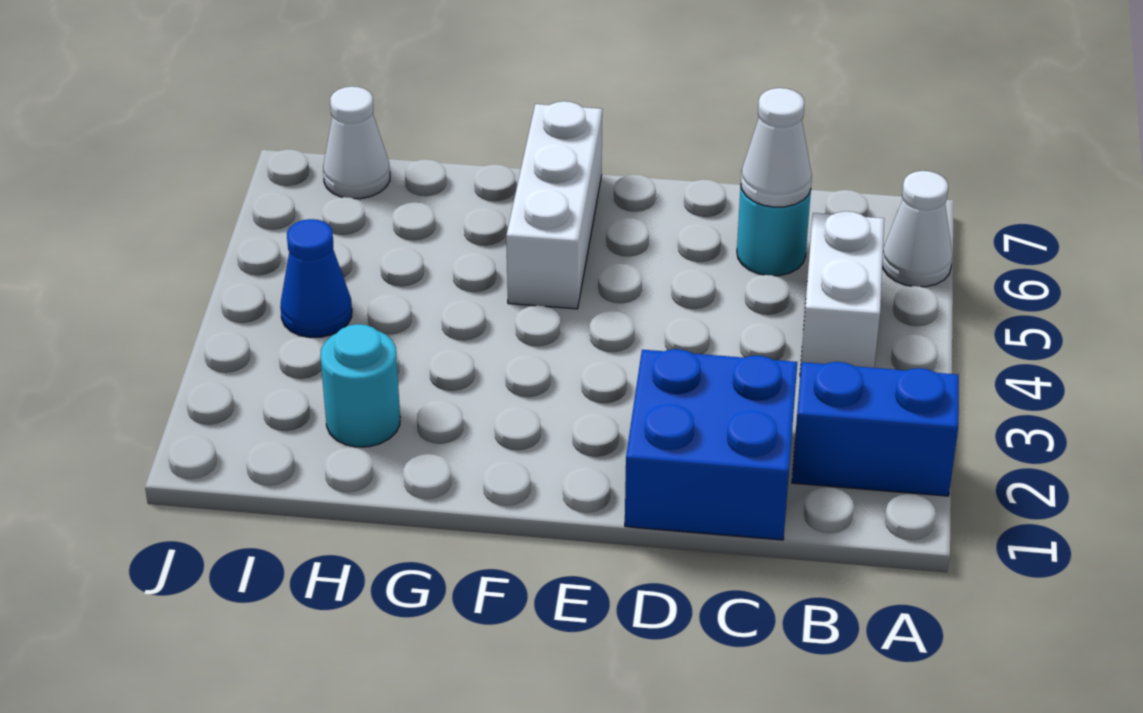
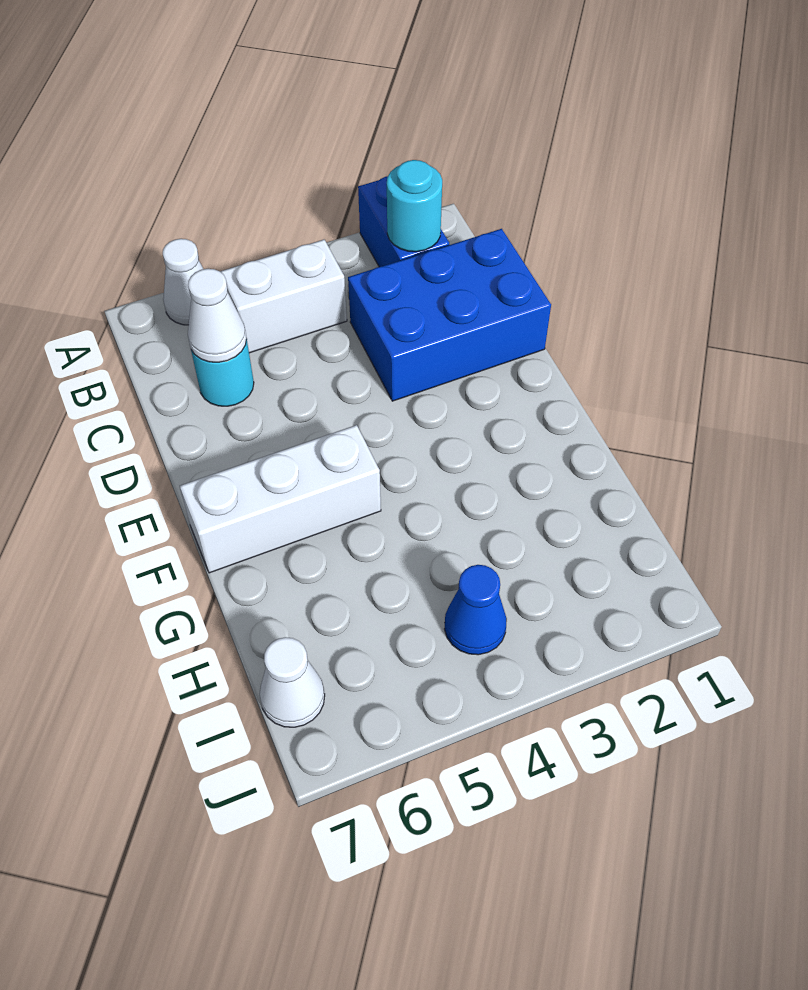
blue brick C1:D2 level 1 -> blue brick C1:D3 level 1
cyan round brick H2 level 1 -> cyan round brick B2 level 2

